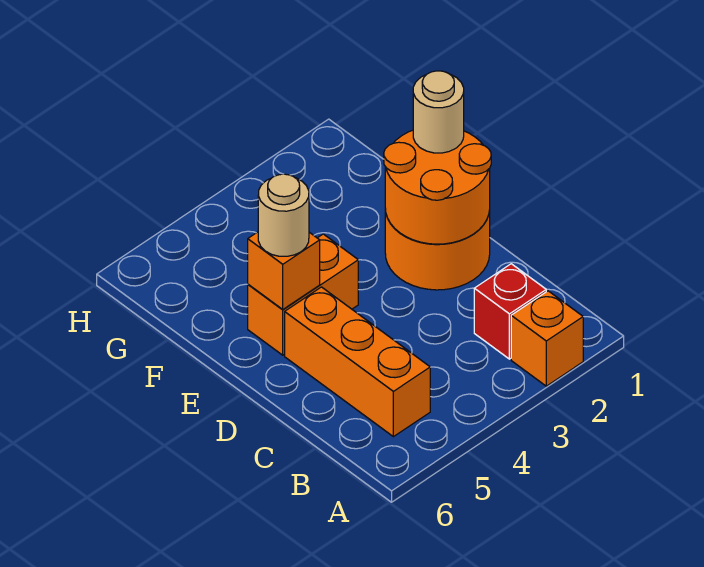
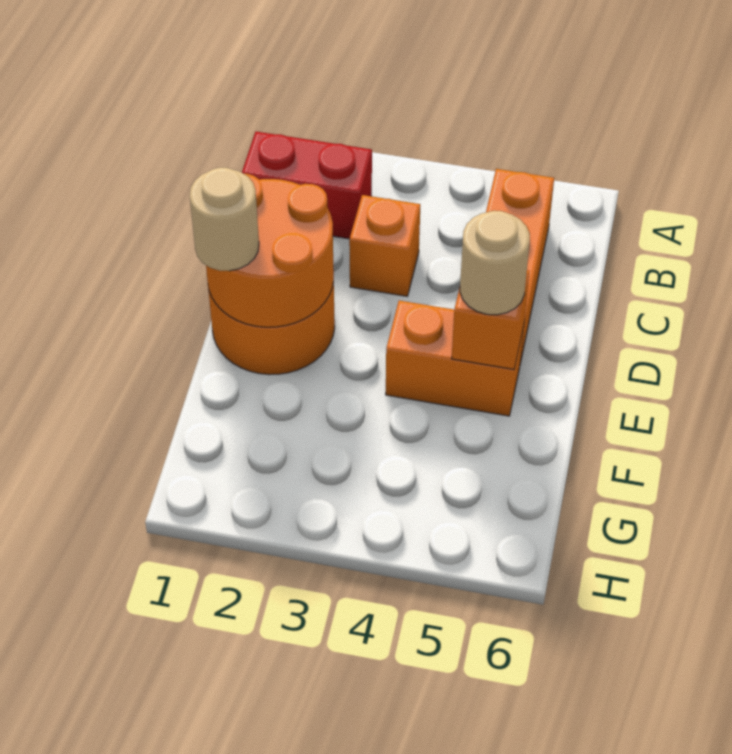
orange brick A2 level 1 -> orange brick C3 level 1
red brick B2 level 1 -> red brick B1:B2 level 1

